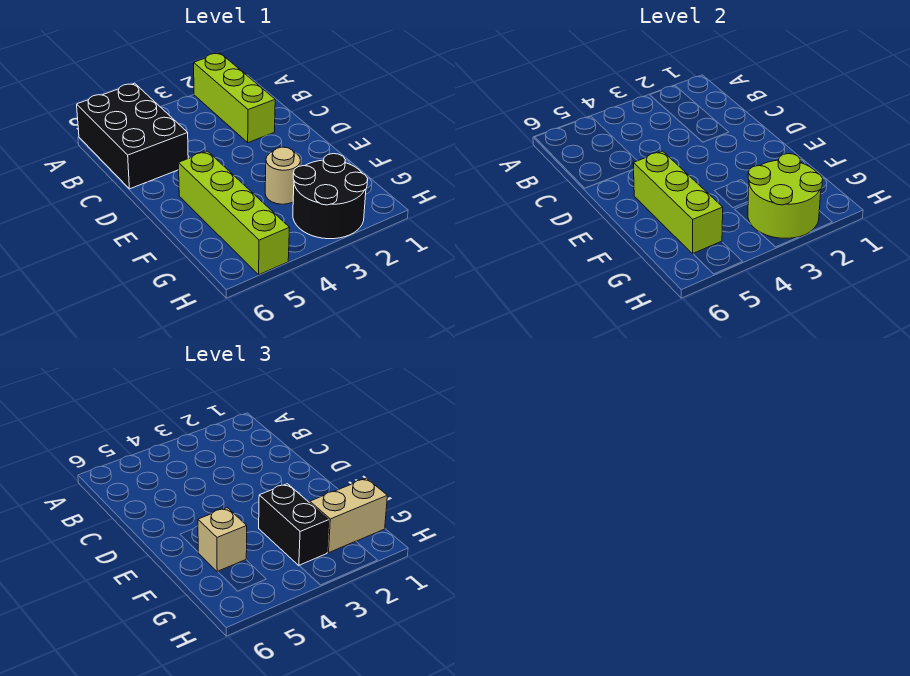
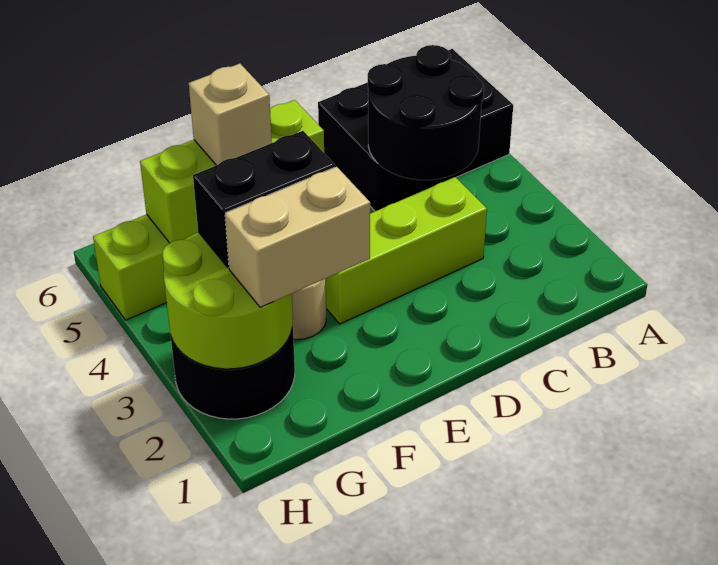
lime brick A2:C2 level 1 -> lime brick C3:E3 level 1
none -> black round brick B4:C5 level 2
tan brick G1:G2 level 3 -> tan brick F2:G2 level 3

